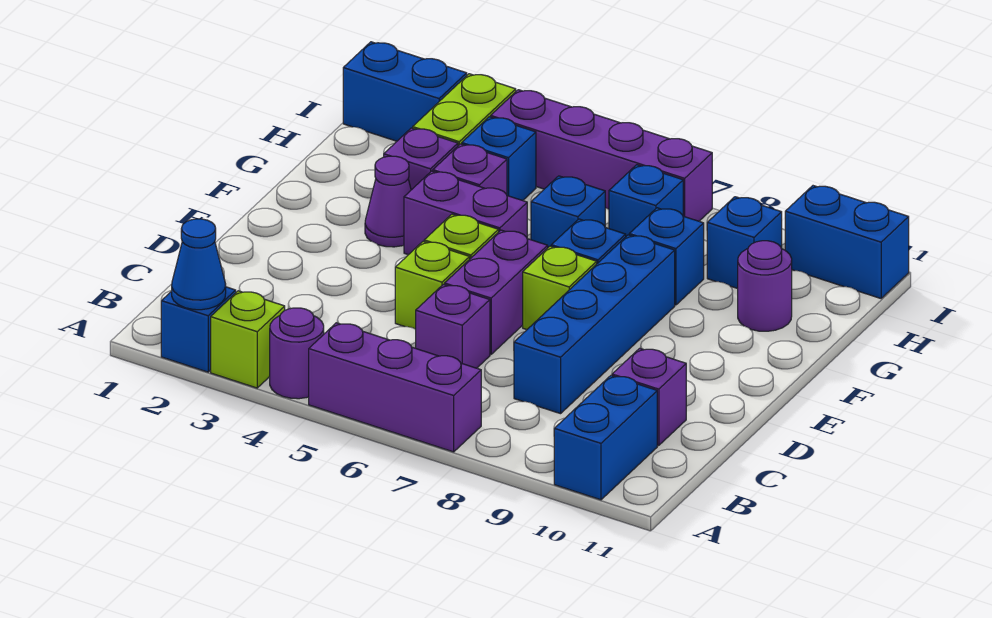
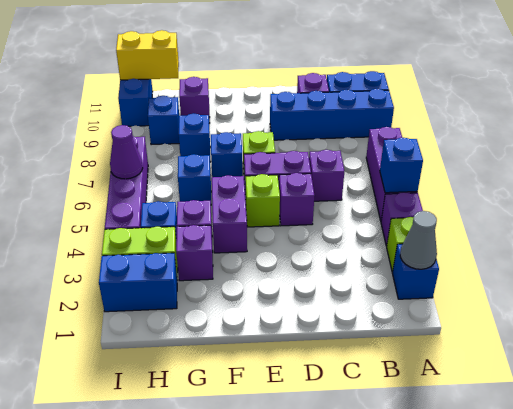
blue cone A2 level 2 -> grey cone A2 level 2
purple round brick A4 level 1 -> purple brick A4 level 1
blue brick C8:F8 level 1 -> blue brick A9:D9 level 1
lime brick D5 level 1 -> purple brick D5 level 1
purple cone F3 level 1 -> purple cone I6 level 2
purple round brick G10 level 1 -> purple brick G10 level 1
blue brick H7 level 1 -> blue brick A5 level 2
none -> yellow brick H11:I11 level 2
blue brick I1:I2 level 1 -> blue brick H2:I2 level 1

